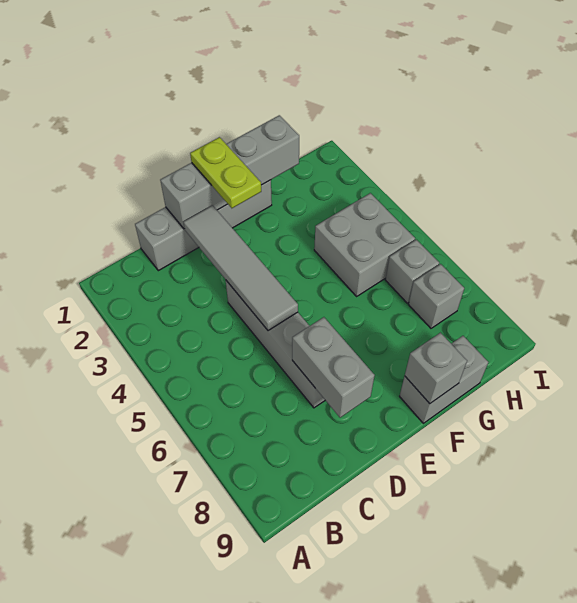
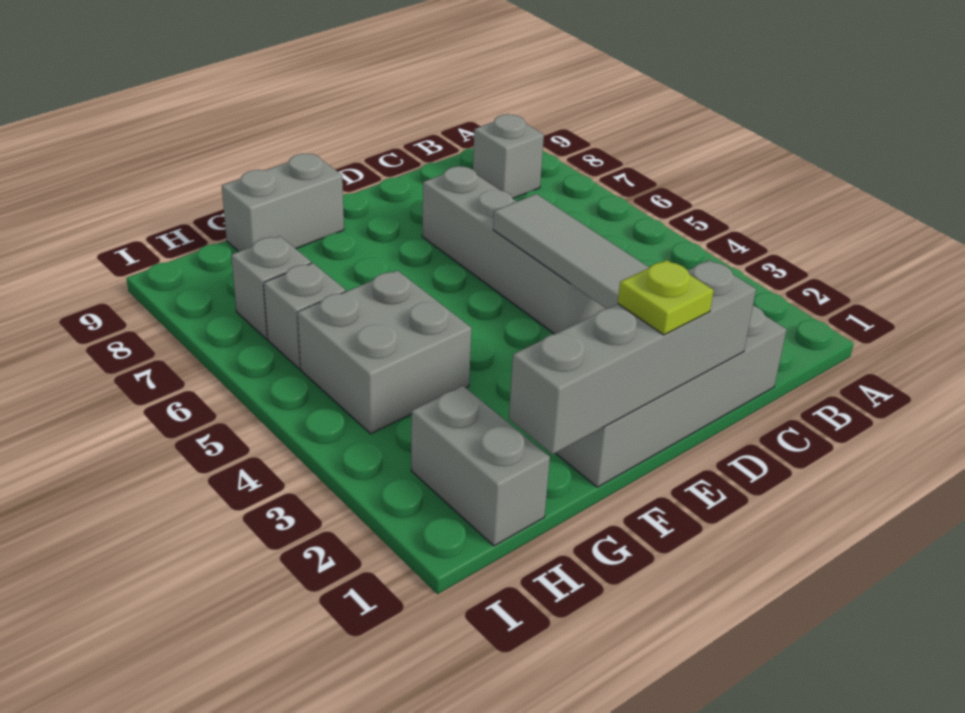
grey brick D7:D8 level 2 -> grey brick H1:H2 level 1
lime plate E1:E2 level 3 -> lime plate E1 level 3
grey brick F9 level 2 -> grey brick B8 level 1

